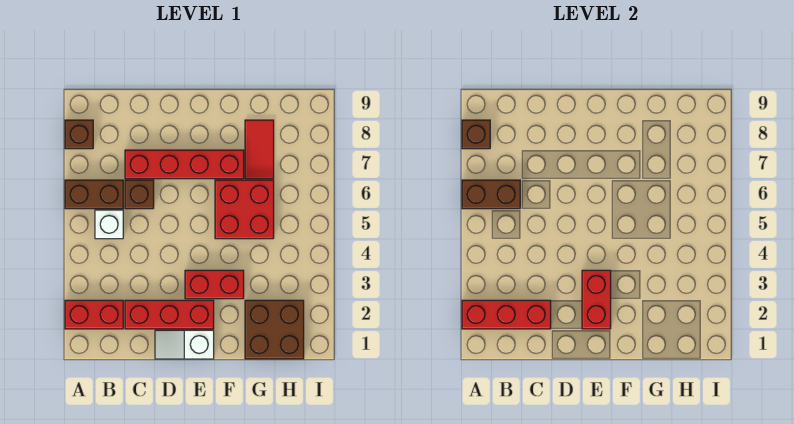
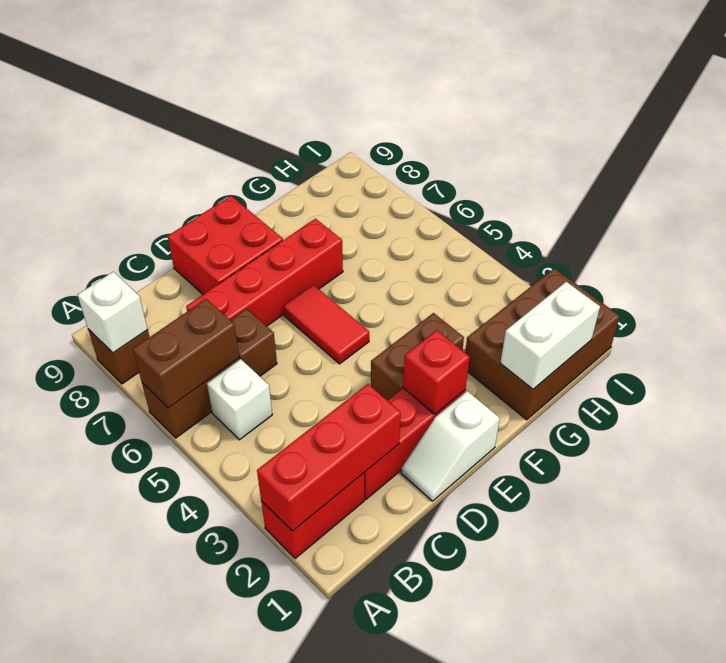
brown brick A8 level 2 -> white brick A8 level 2
red brick E2:E3 level 2 -> red brick E2 level 2
red brick E3:F3 level 1 -> brown brick E3:F3 level 1
red brick F5:G6 level 1 -> red brick D8:E9 level 1
brown brick G1:H2 level 1 -> brown brick G1:I2 level 1
none -> white brick G1:H1 level 2
red tile G7:G8 level 1 -> red tile E5:E6 level 1

